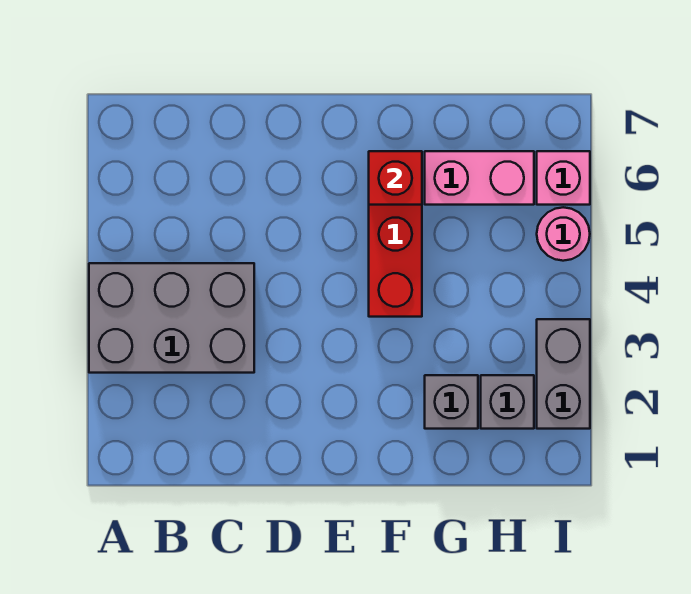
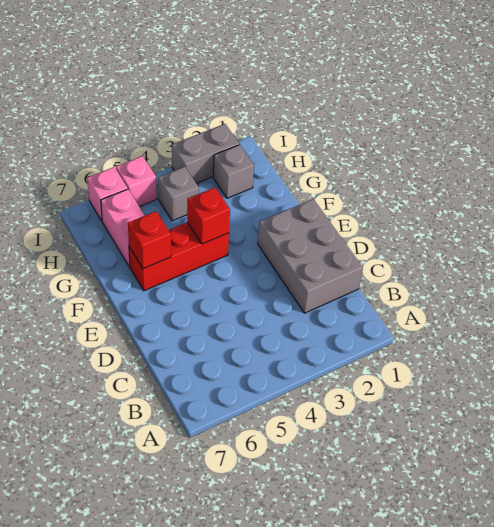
grey brick A3:C4 level 1 -> grey brick C1:E2 level 1
none -> red brick F4 level 2
grey brick G2 level 1 -> grey brick H4 level 1
pink round brick I5 level 1 -> pink brick I5 level 1

